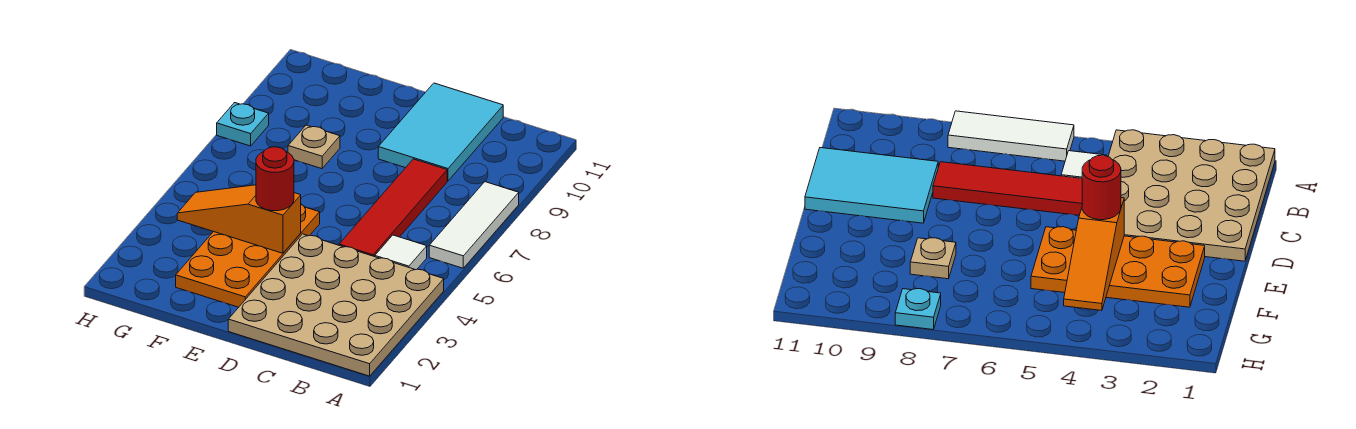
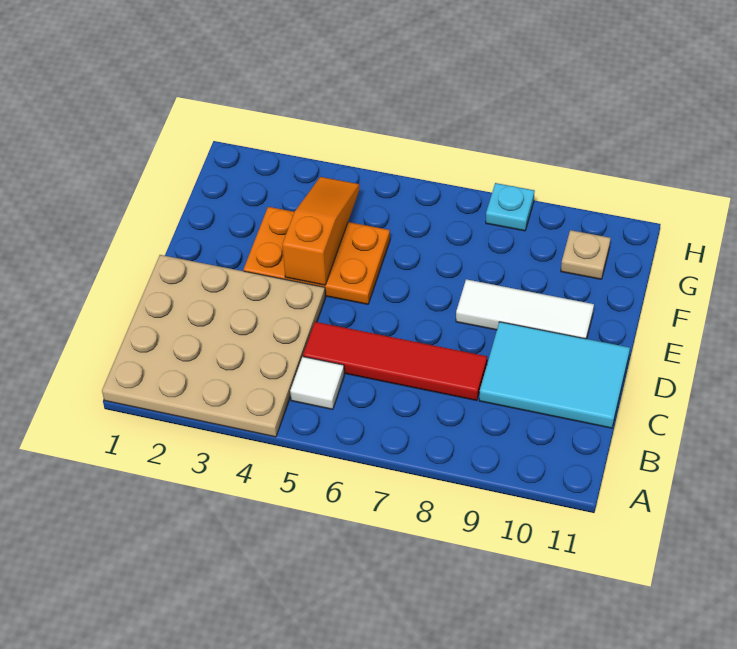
white tile A6:A8 level 1 -> white tile E8:E10 level 1
orange plate E2:F5 level 1 -> orange plate E3:F5 level 1
red round brick E4 level 3 -> none
tan plate F8 level 1 -> tan plate G10 level 1

